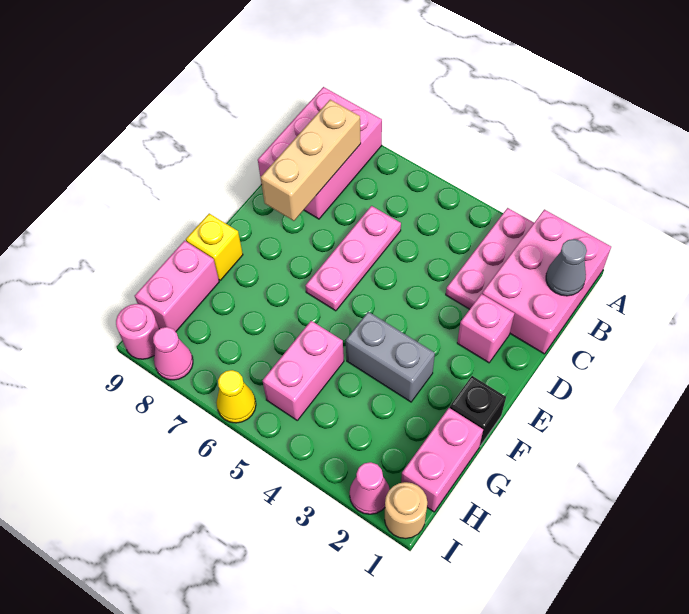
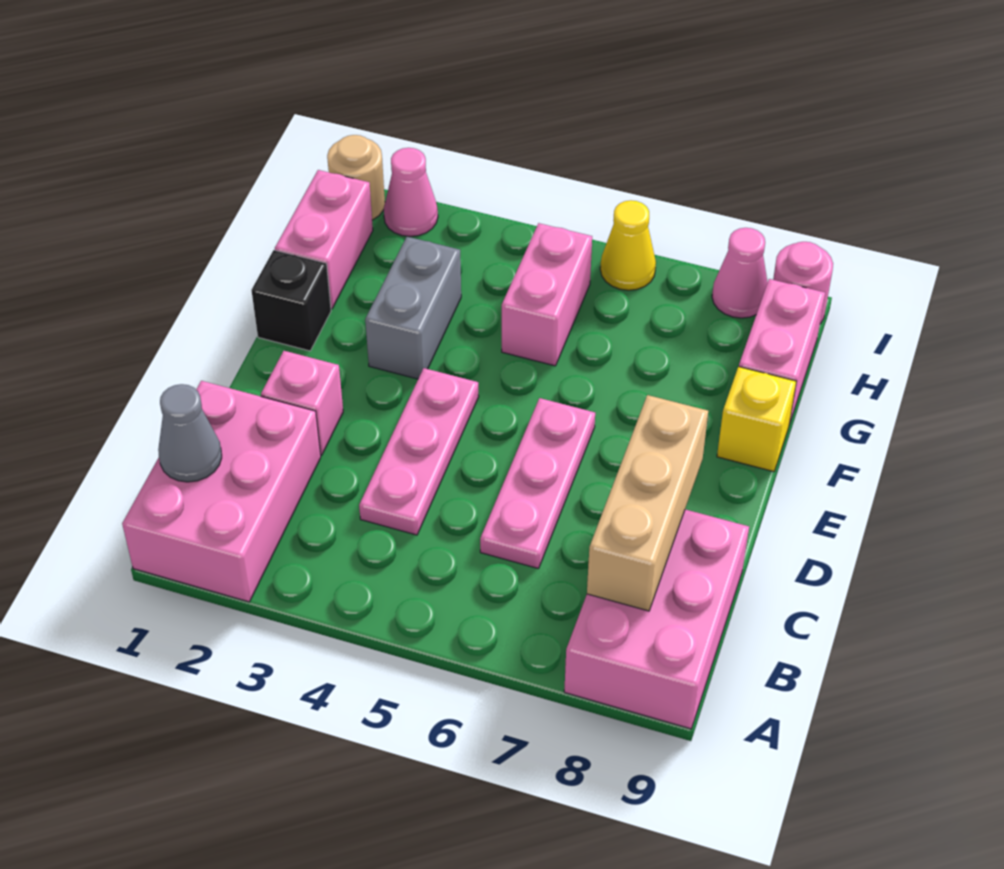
pink plate A3:C3 level 1 -> pink plate C4:E4 level 1
grey brick F3:F4 level 1 -> grey brick F3:G3 level 1

